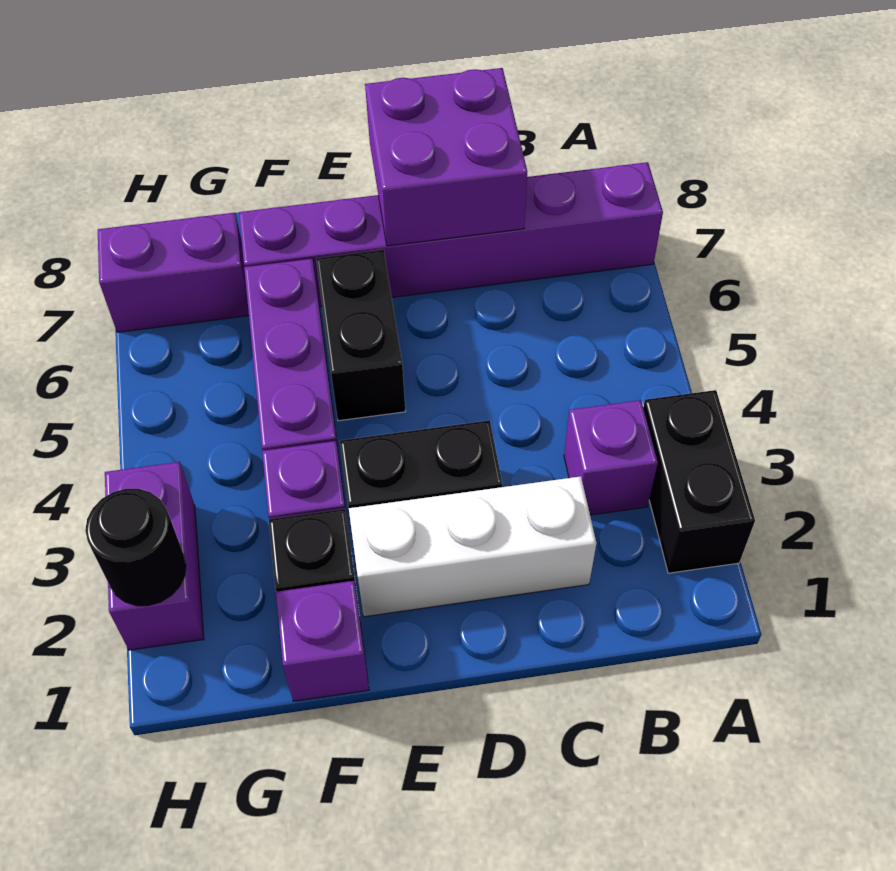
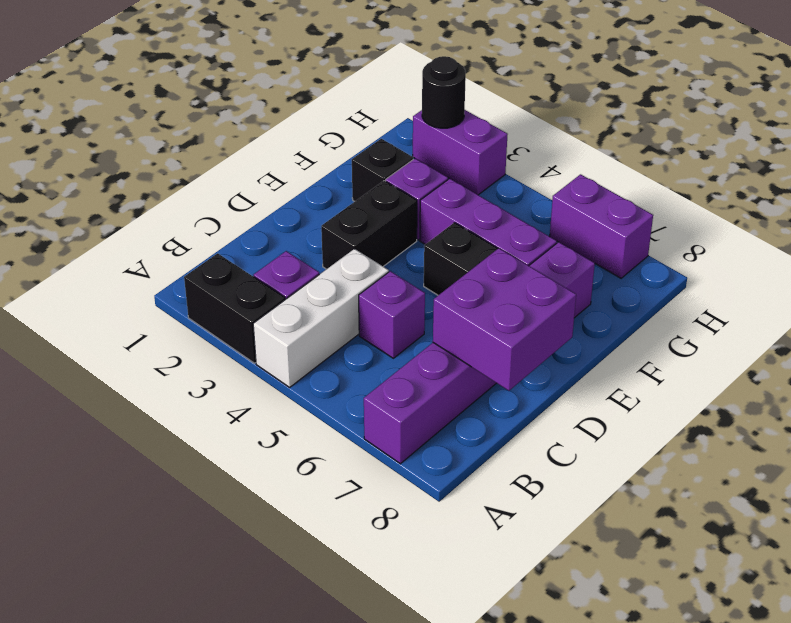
white brick C2:E2 level 1 -> white brick A4:C4 level 1
purple brick F1 level 1 -> purple brick C5 level 1
purple brick G7:H7 level 1 -> purple brick H6:H7 level 1

